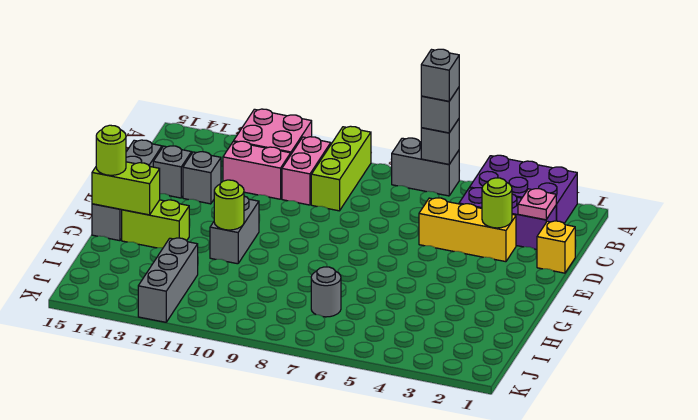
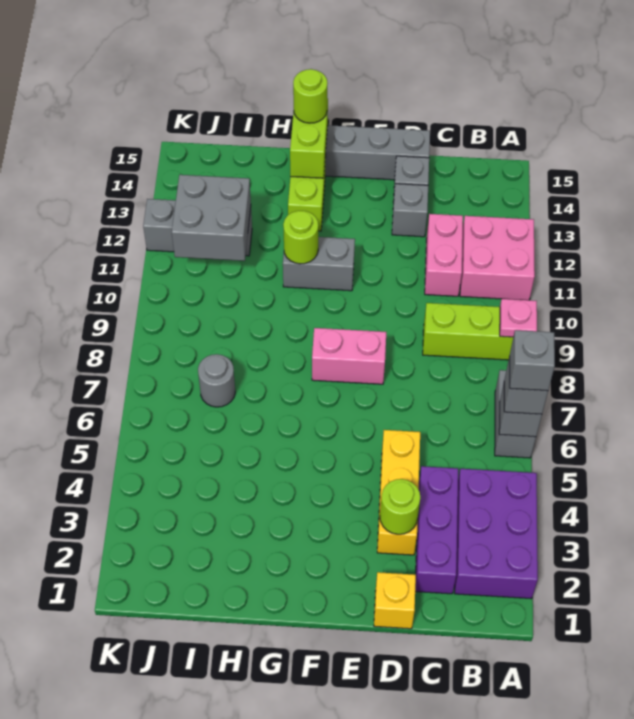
pink brick B10:C10 level 1 -> pink brick E8:F8 level 1
pink plate C2 level 2 -> pink plate A9 level 2
none -> grey brick I11:J12 level 2

